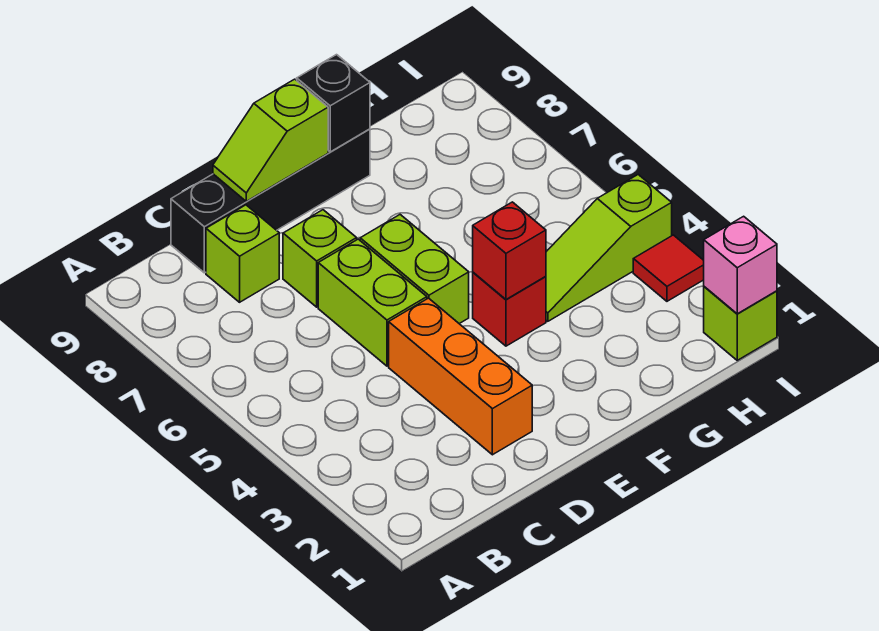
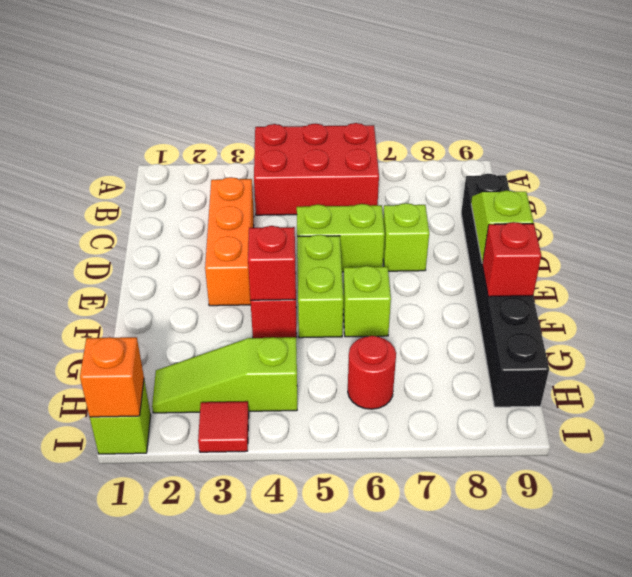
none -> red brick A4:B6 level 1
lime brick C8 level 1 -> lime brick F6 level 1
black brick C9:F9 level 1 -> black brick C9:H9 level 1
orange brick D2:D4 level 1 -> orange brick C3:E3 level 1
lime brick E5:E6 level 1 -> lime brick E5:F5 level 1
black brick F9 level 2 -> red brick F9 level 2
lime slope G4:I4 level 1 top I -> lime slope H2:H4 level 1 top 4
none -> red round brick H6 level 1
pink brick I1 level 2 -> orange brick I1 level 2

